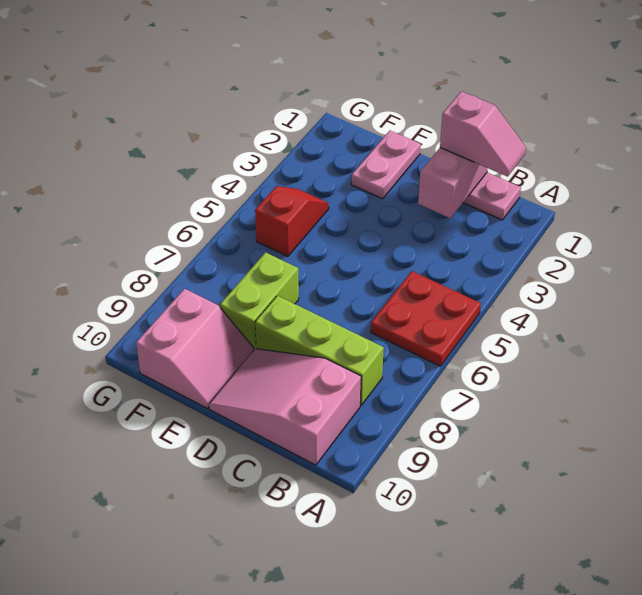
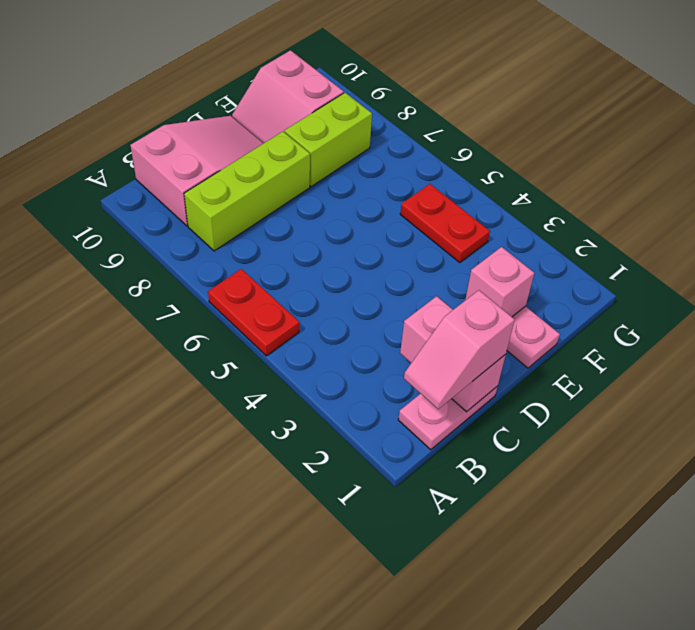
red plate A5:B6 level 1 -> red plate A5:A6 level 1
none -> pink brick E2 level 2
lime brick E7:E8 level 1 -> lime brick E8:F8 level 1
red slope F4:F5 level 1 top 5 -> red plate F4:F5 level 1

